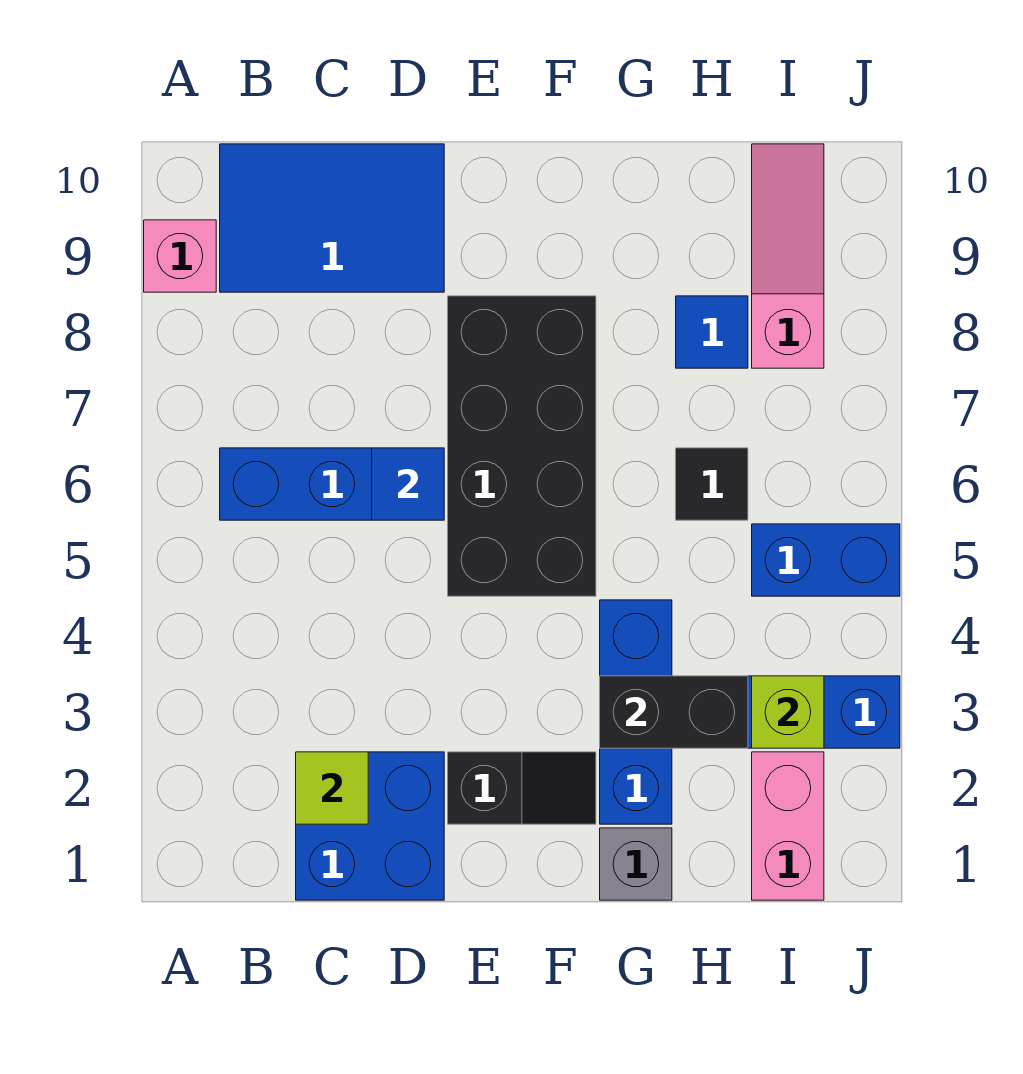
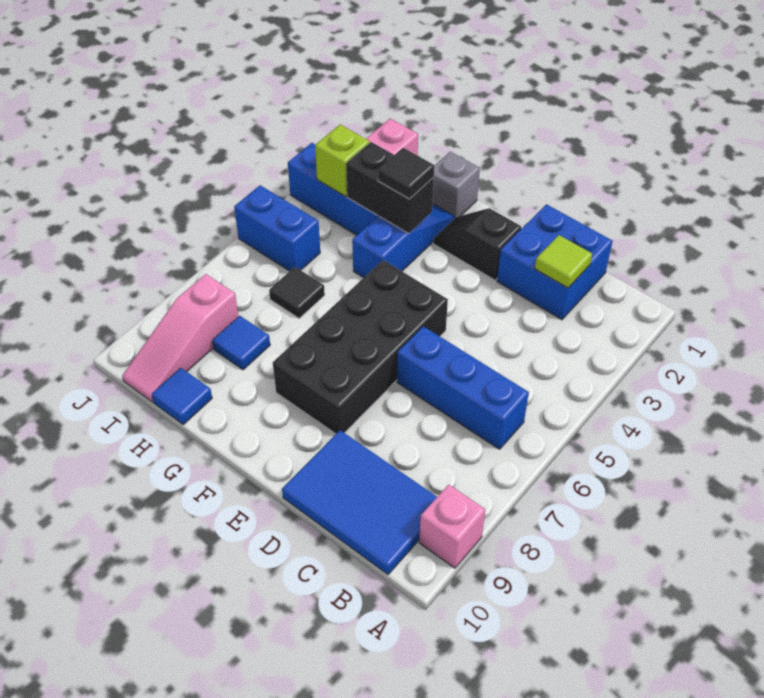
blue tile D6 level 2 -> blue tile H10 level 1
blue brick G2:G4 level 1 -> blue slope G2:G4 level 1 top 4
none -> black tile G3 level 3

